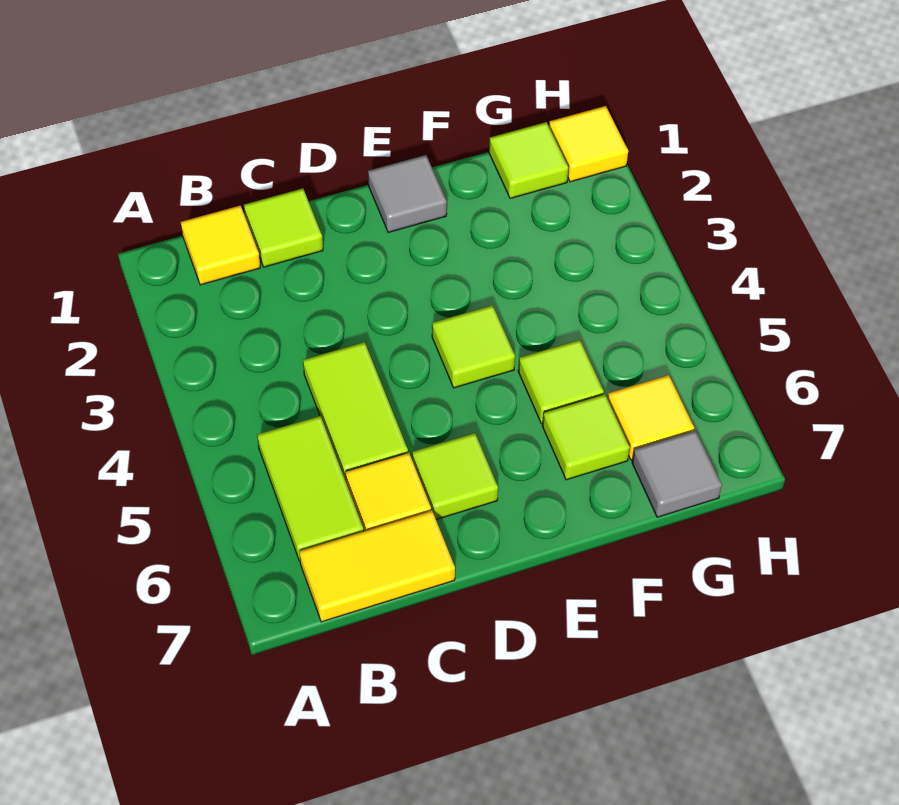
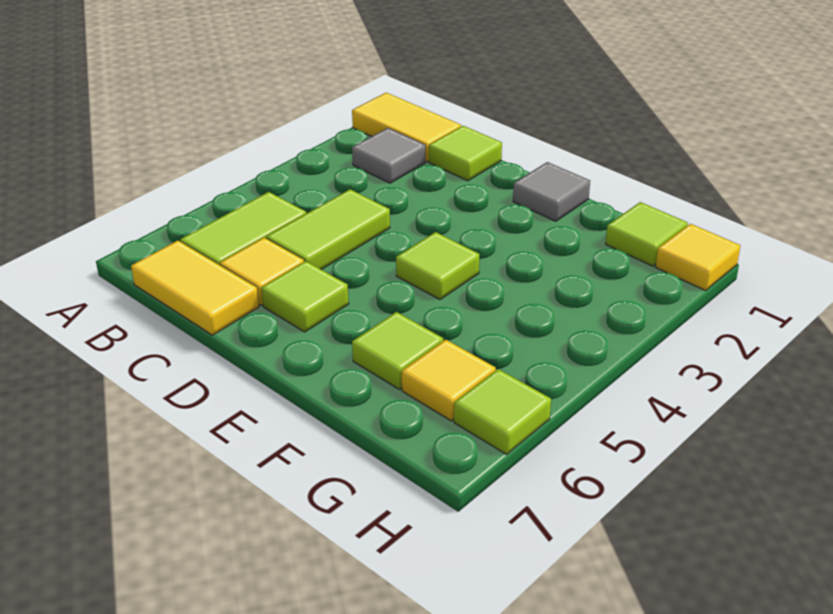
yellow tile B1 level 1 -> yellow tile A1:B1 level 1
lime tile F5 level 1 -> lime tile H6 level 1
grey tile G7 level 1 -> grey tile B2 level 1

